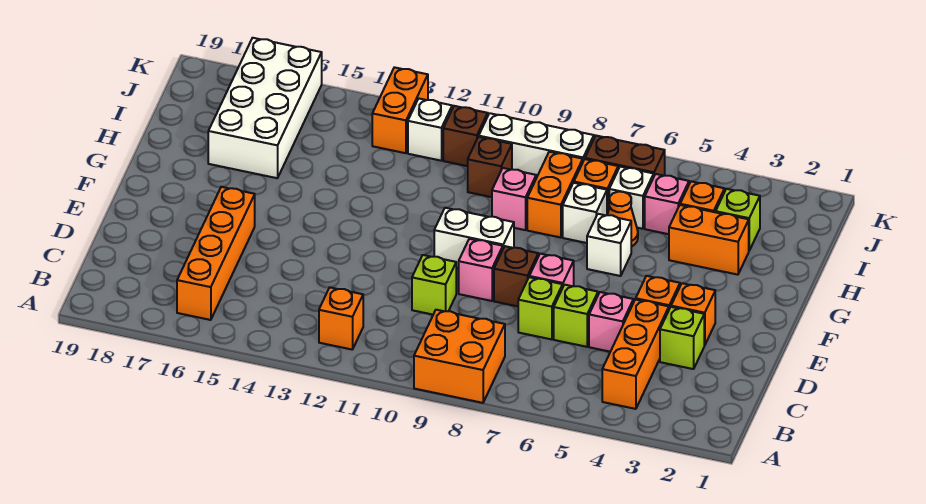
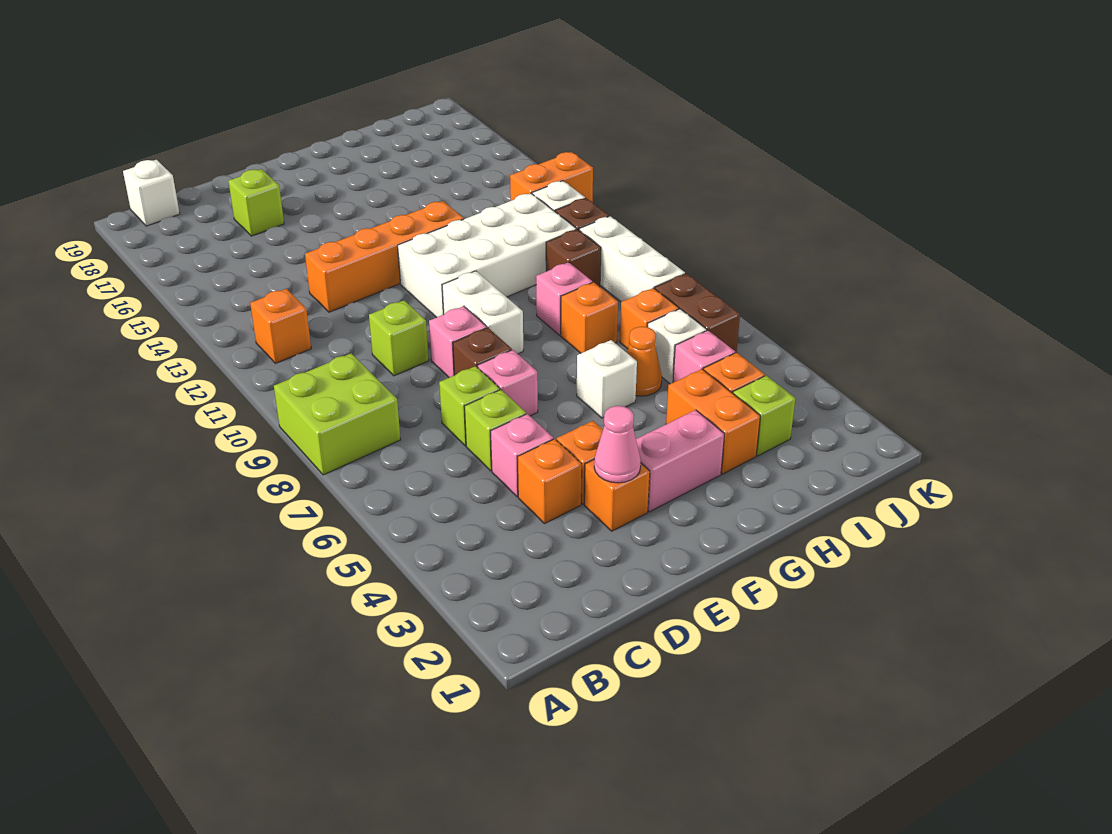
orange brick A8:B9 level 1 -> lime brick A8:B9 level 1
orange brick B4:D4 level 1 -> orange brick D4 level 1
orange brick B16:E16 level 1 -> orange brick D13:G13 level 1
lime brick D3 level 1 -> lime brick D17 level 1
none -> pink cone E3 level 2
none -> pink brick F3:G3 level 1
white brick H7 level 1 -> white brick B19 level 1
orange brick H8:I8 level 1 -> orange brick H8 level 1
white brick H16:K17 level 1 -> white brick F11:I12 level 1

